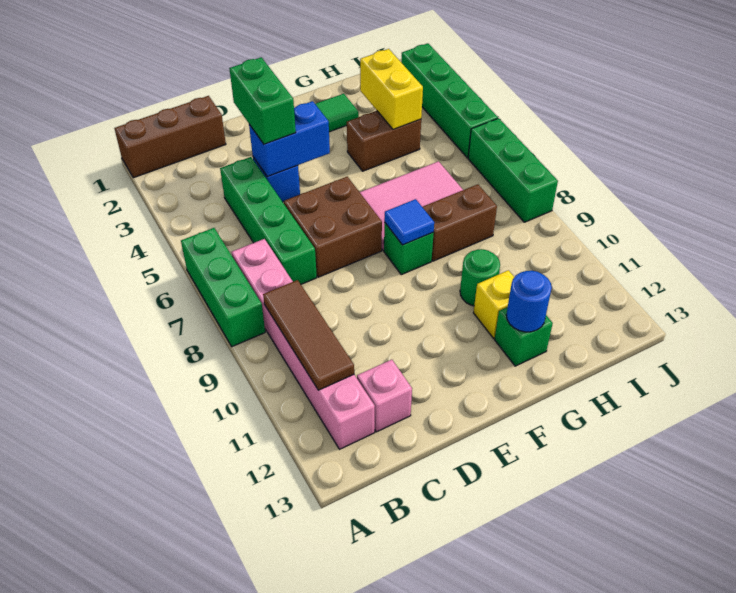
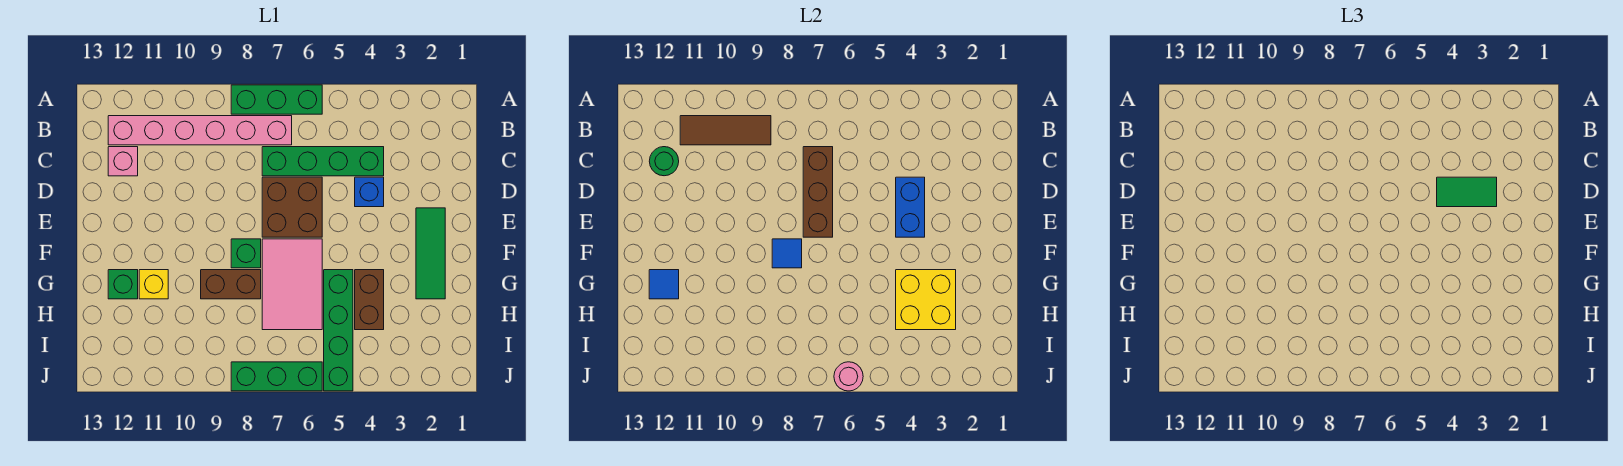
brown brick A1:C1 level 1 -> brown brick C7:E7 level 2
green brick D3:D4 level 3 -> green tile D3:D4 level 3
brown brick G8:H8 level 1 -> brown brick G8:G9 level 1
green round brick G10 level 1 -> green round brick C12 level 2
blue round brick G12 level 2 -> blue tile G12 level 2
yellow brick H3:H4 level 2 -> yellow brick G3:H4 level 2
green brick J2:J5 level 1 -> green brick G5:J5 level 1
none -> pink round brick J6 level 2

